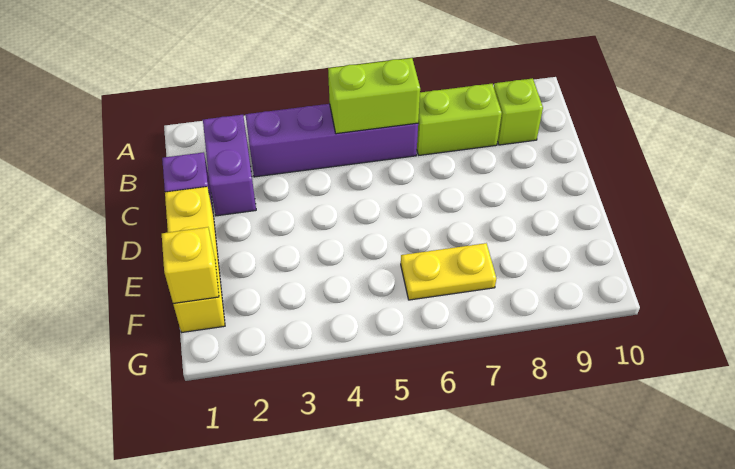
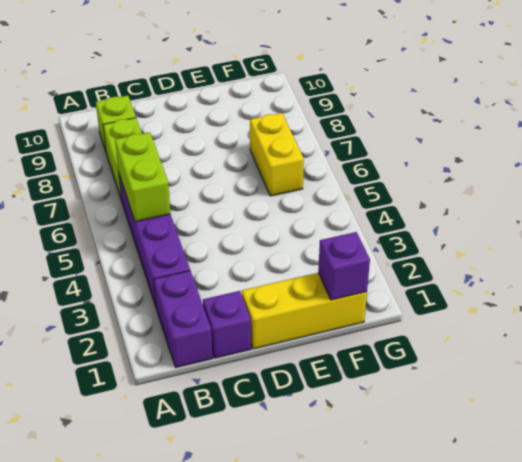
purple brick B2:C2 level 1 -> purple brick B1:B2 level 1
yellow brick F1 level 2 -> purple brick F1 level 2
yellow plate F6:F7 level 1 -> yellow brick F6:F7 level 1

